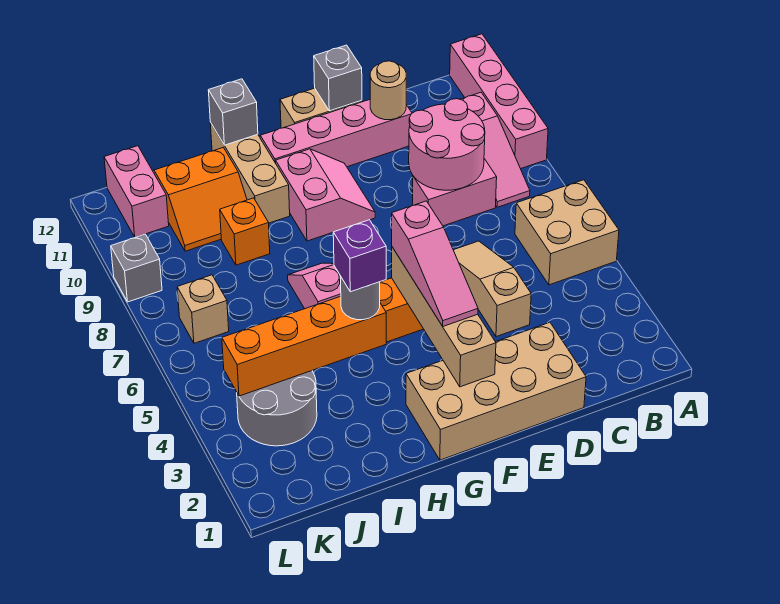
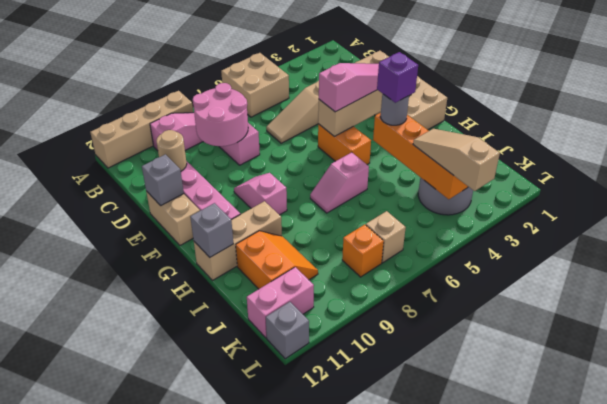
pink brick A9:A12 level 1 -> tan brick A9:A12 level 1
pink slope F9:G10 level 1 top G -> pink slope F9:G9 level 1 top G
orange brick I9 level 1 -> orange brick K8 level 1
none -> tan slope J4:L4 level 3 top L
grey brick L9 level 1 -> grey brick L12 level 1

